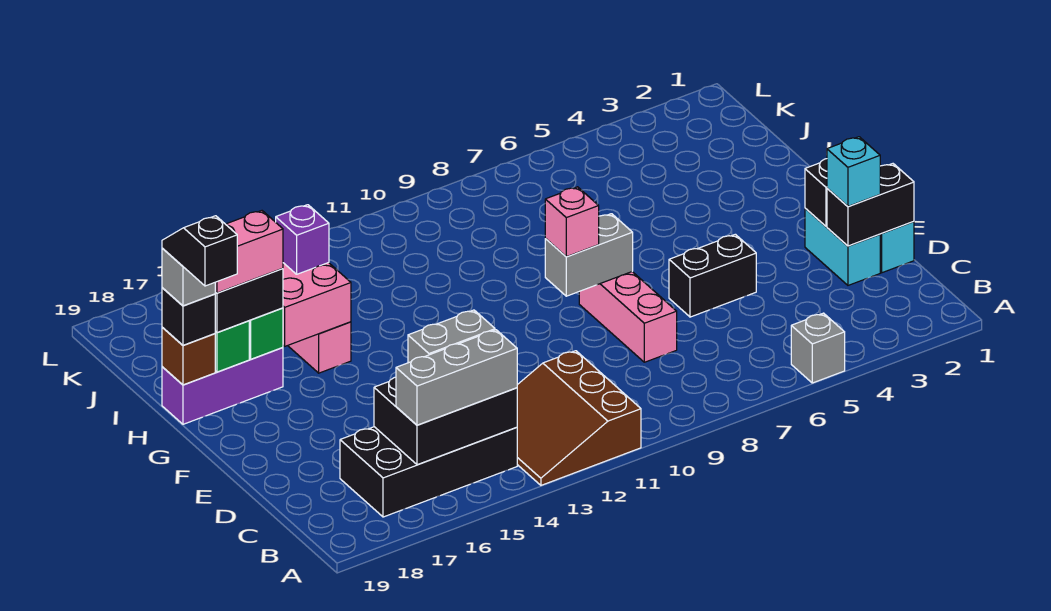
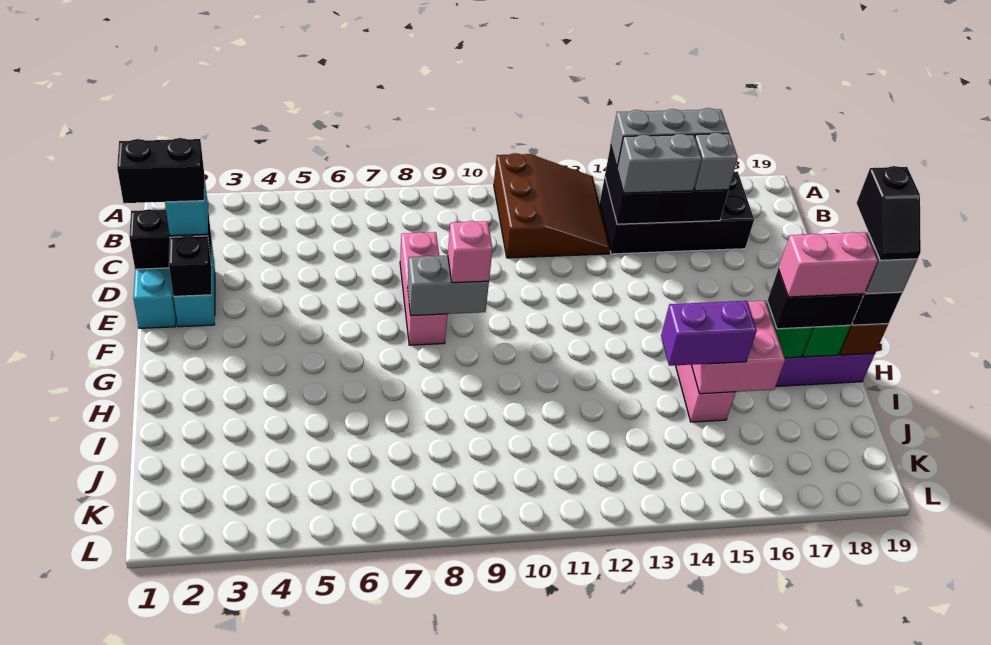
grey brick A5 level 1 -> grey brick C16 level 3
black brick E5:E6 level 1 -> black brick D1:D2 level 4
purple brick I15 level 3 -> purple brick I14:I15 level 3

